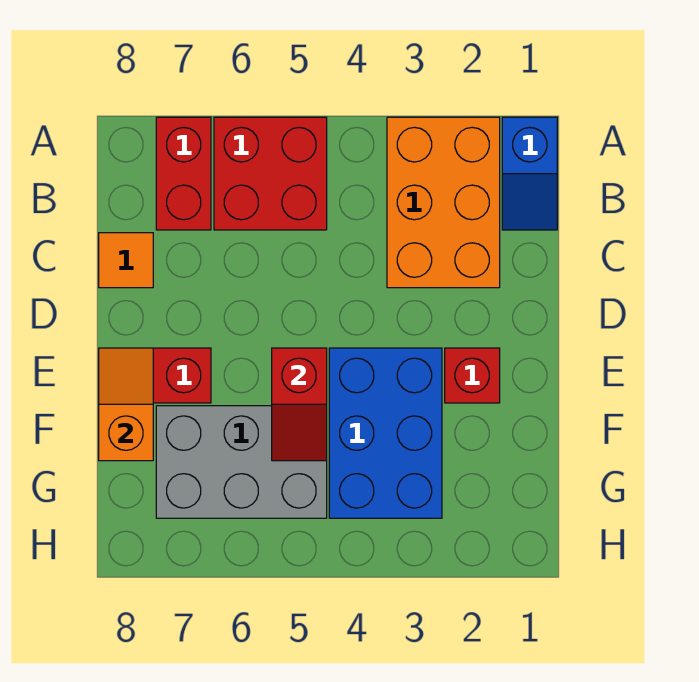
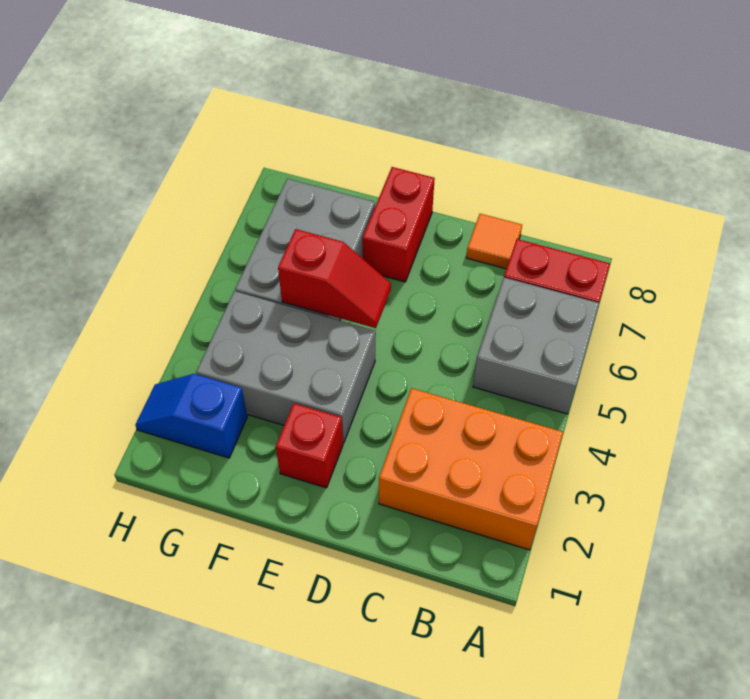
blue slope A1:B1 level 1 top A -> blue slope G2:H2 level 1 top G
red brick A5:B6 level 1 -> grey brick A5:B6 level 1
blue brick E3:G4 level 1 -> grey brick E3:G4 level 1
red slope E5:F5 level 2 top E -> red slope E5:F5 level 2 top F
orange slope E8:F8 level 2 top F -> none

